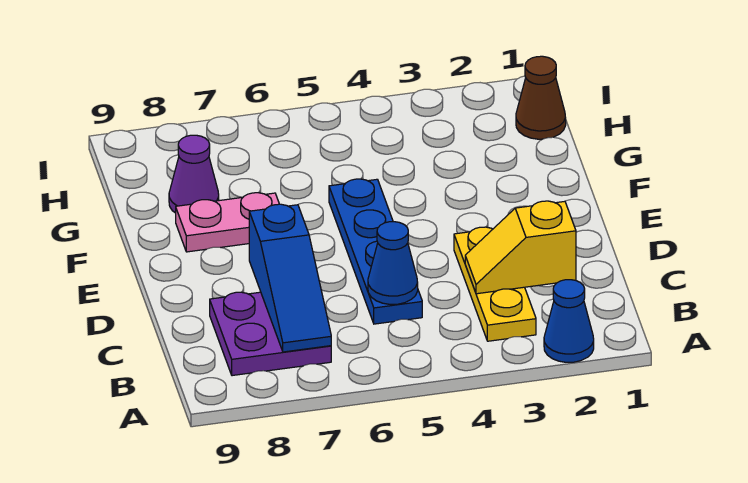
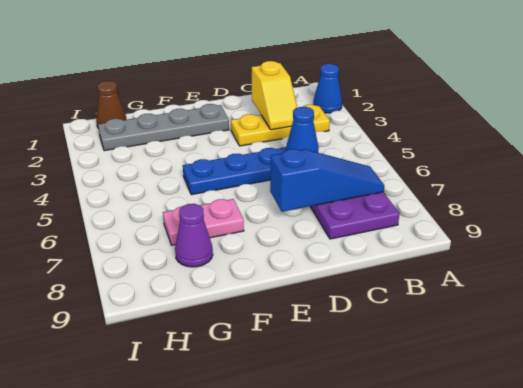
none -> grey plate E2:H2 level 1
pink plate F7:F8 level 1 -> pink plate F7:G7 level 1

